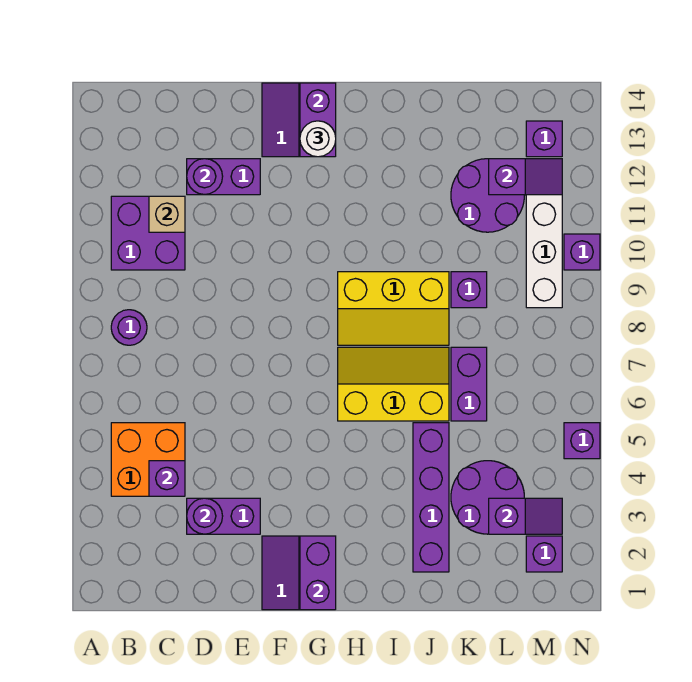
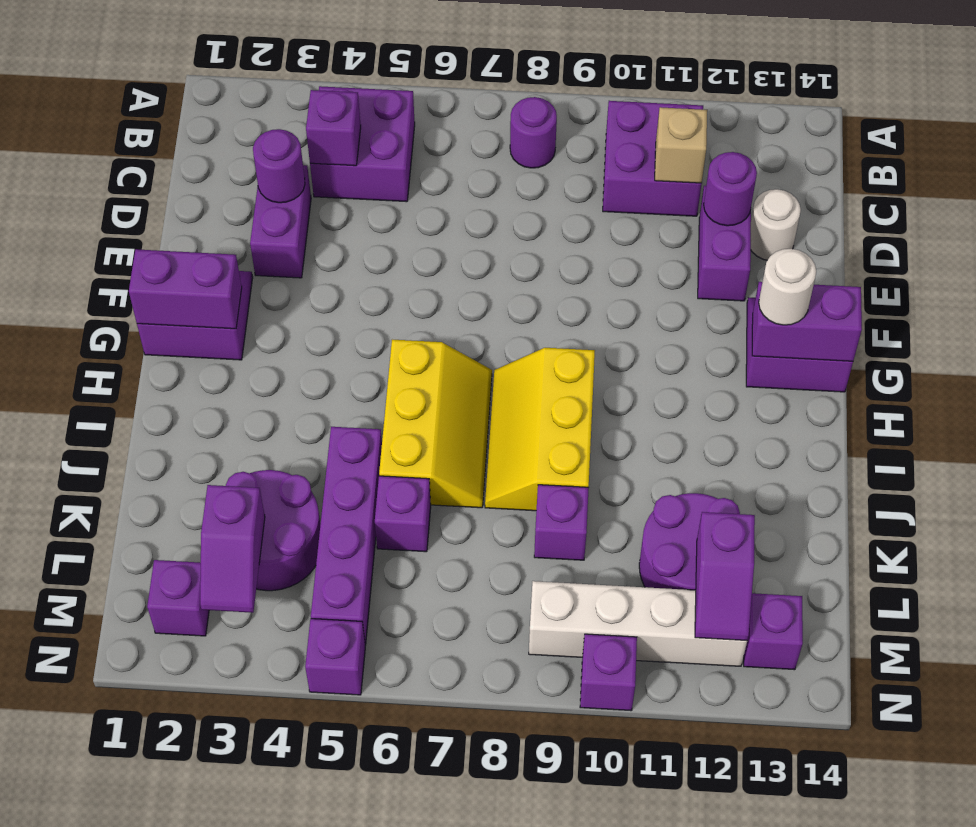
orange brick B4:C5 level 1 -> purple brick B4:C5 level 1
none -> white round brick D13 level 1
purple brick J2:J5 level 1 -> purple brick J5:M5 level 1
purple brick K6:K7 level 1 -> purple brick K6 level 1

